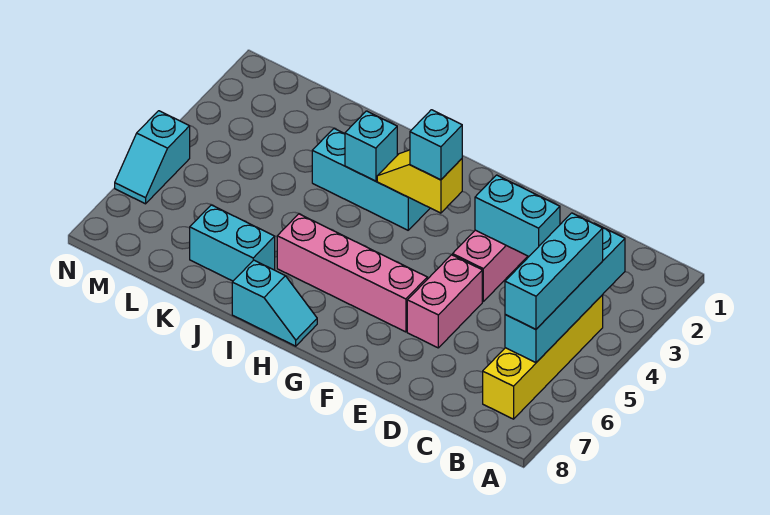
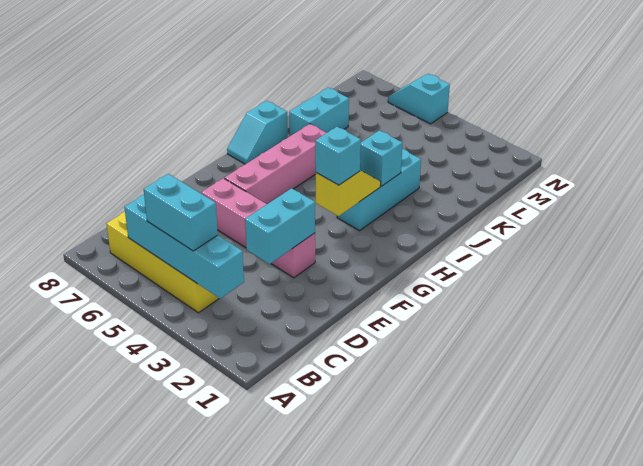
cyan brick B4:B6 level 3 -> cyan brick B4:B5 level 3

